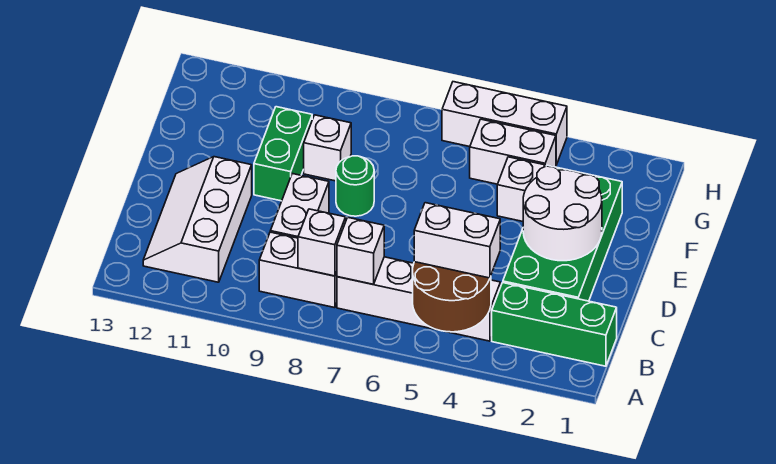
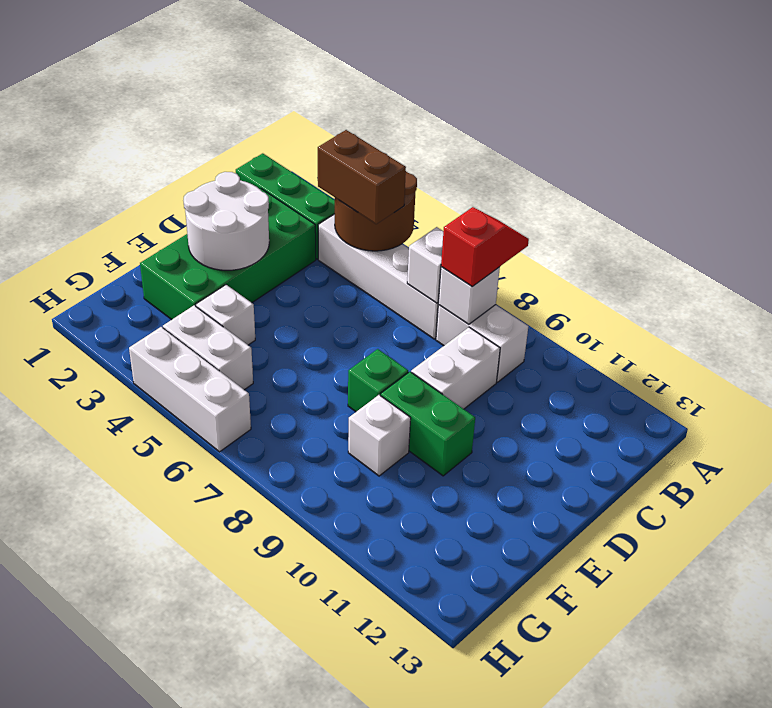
none -> red slope A8:B8 level 3 top B
white brick B4:B5 level 3 -> brown brick B4:B5 level 3
white slope B11:D12 level 1 top 11 -> none
green round brick E8 level 1 -> green brick E8 level 1
green brick E10:F10 level 1 -> green brick E9:E10 level 1

